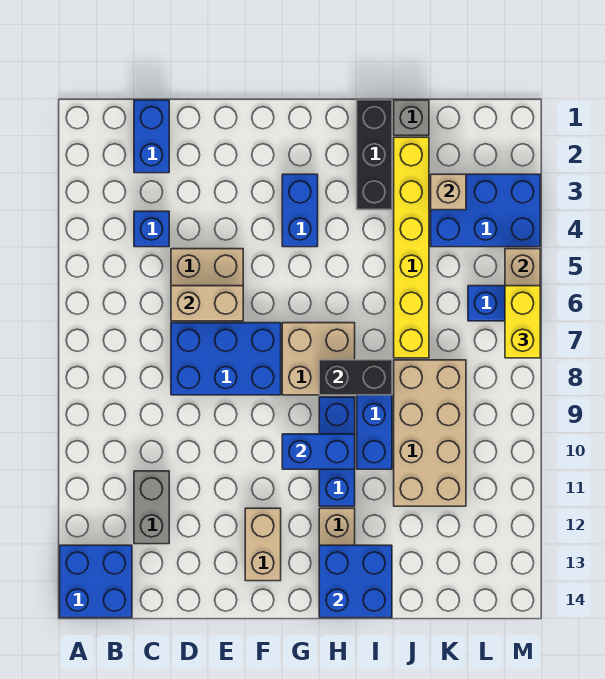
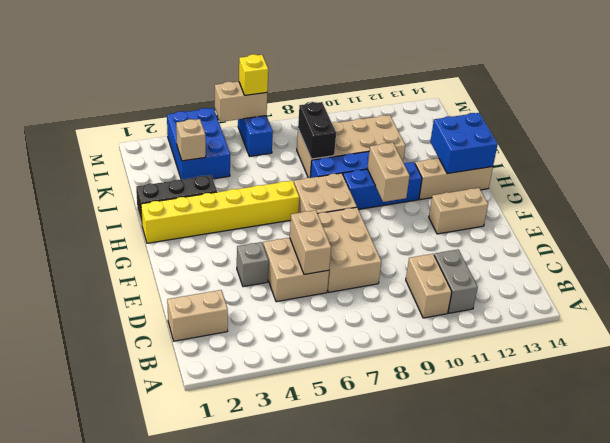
blue brick A13:B14 level 1 -> none
none -> tan brick B10:C10 level 1
blue brick C1:C2 level 1 -> tan brick C1:C2 level 1
blue brick C4 level 1 -> none
grey brick C11:C12 level 1 -> grey brick B11:C11 level 1
blue brick D7:F8 level 1 -> tan brick D7:F8 level 1
blue brick G3:G4 level 1 -> none
blue brick G10:H10 level 2 -> tan brick G10:H10 level 2
black brick H8:I8 level 2 -> black brick J8:K8 level 2
grey brick J1 level 1 -> grey brick E4 level 1
yellow brick J2:J7 level 1 -> yellow brick H1:H6 level 1
yellow brick M6:M7 level 3 -> yellow brick M6 level 3

